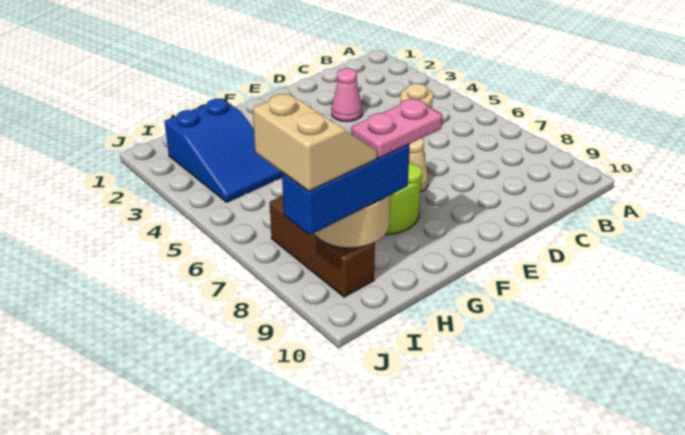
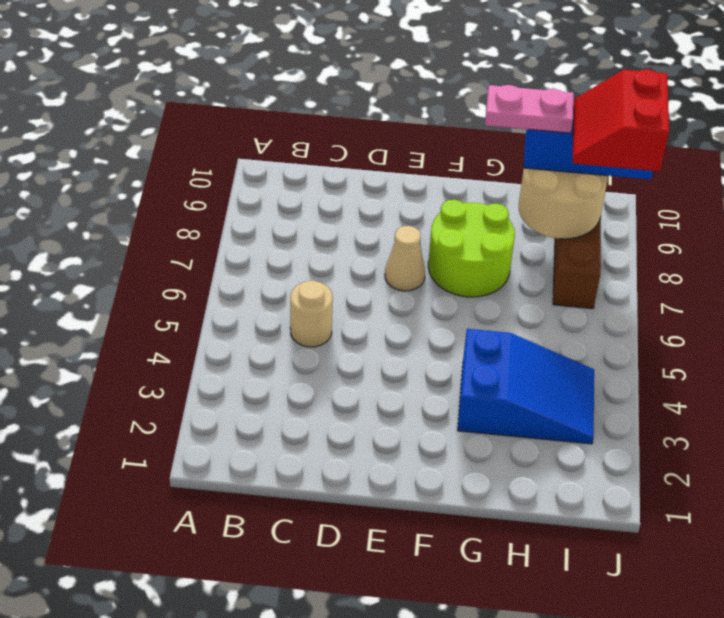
pink cone D3 level 1 -> none
blue slope H2:I4 level 1 top 2 -> blue slope G3:I4 level 1 top G
tan slope I8:J9 level 4 top J -> red slope I8:J9 level 4 top J

